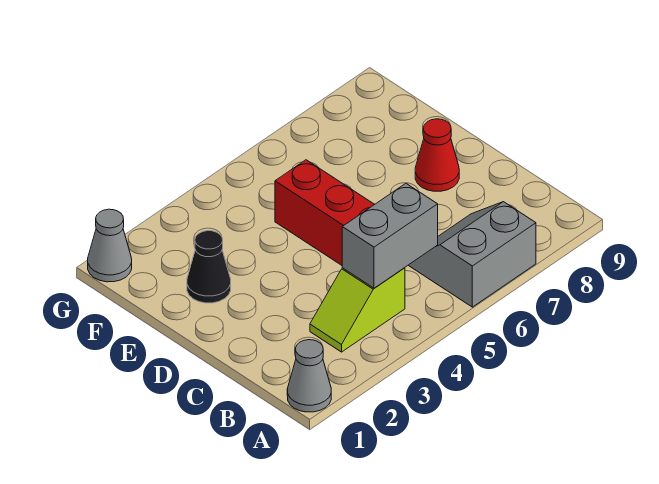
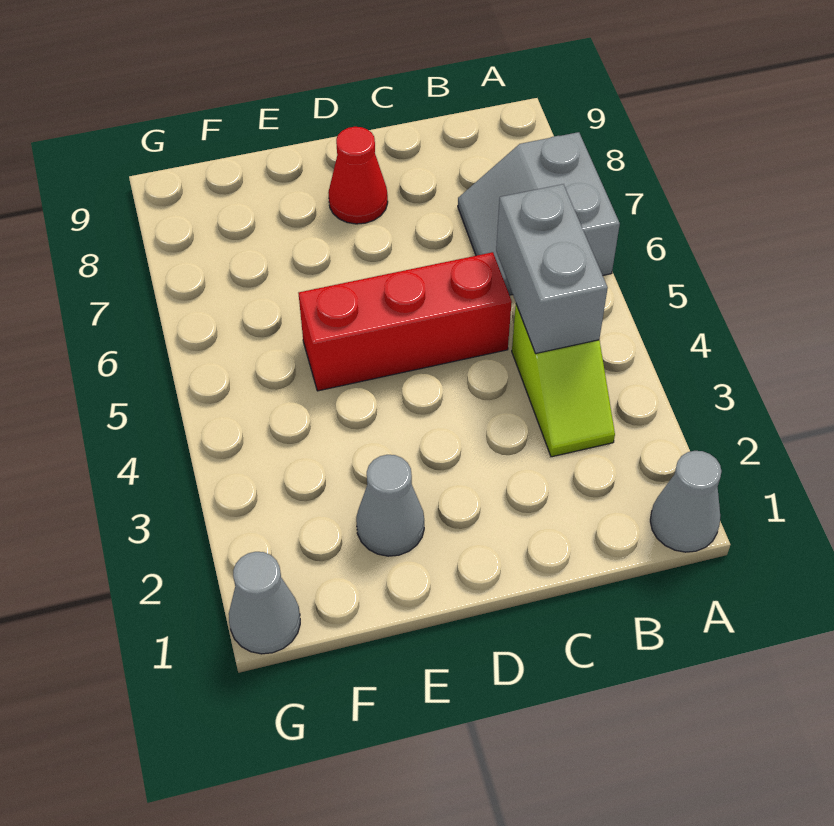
black cone E2 level 1 -> grey cone E2 level 1

